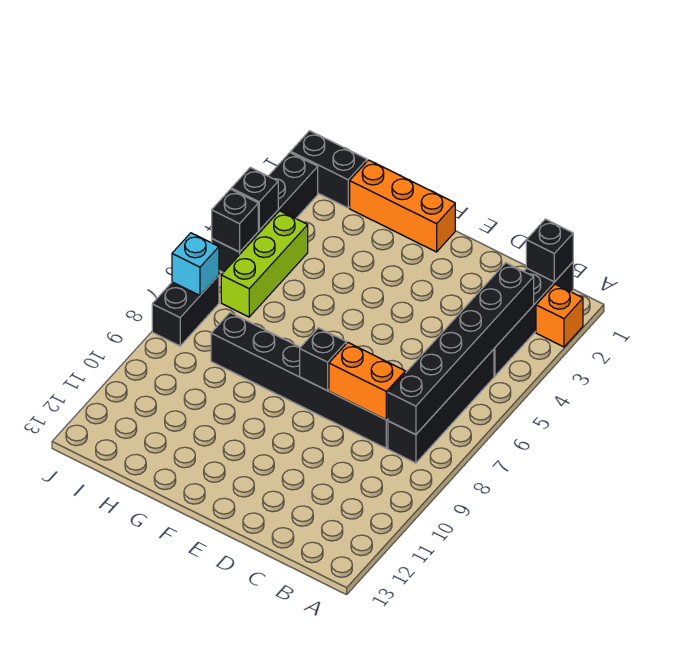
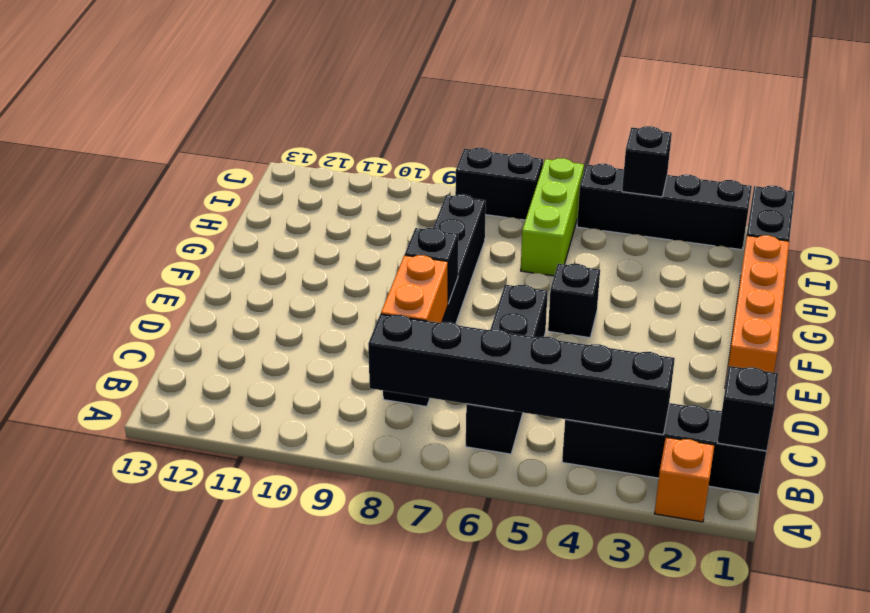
black brick B5:B8 level 1 -> black brick B6:E6 level 1
orange brick F1:H1 level 1 -> orange brick E1:H1 level 1
lime brick I4:I6 level 1 -> lime brick H6:J6 level 1
black brick J5 level 2 -> black brick F5 level 1
cyan brick J7 level 2 -> none

